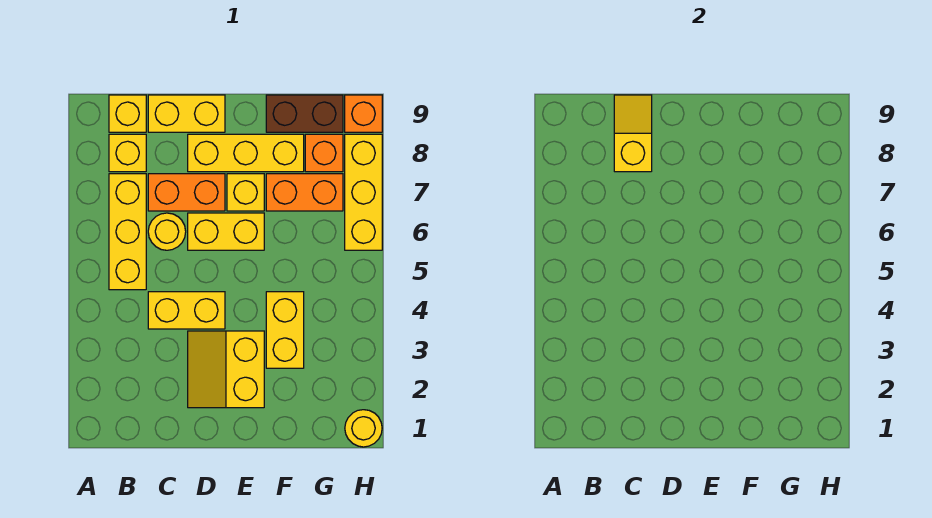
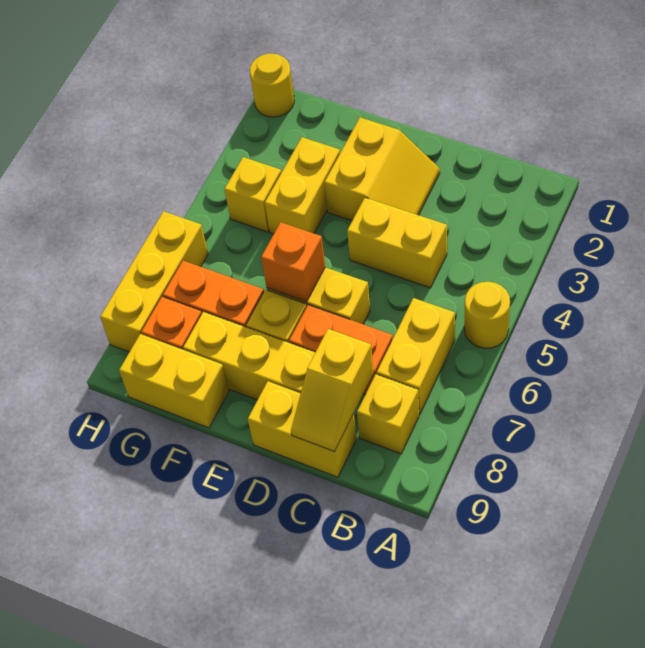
yellow brick B5:B7 level 1 -> yellow brick B6:B7 level 1
yellow brick B9 level 1 -> yellow brick G4 level 1
yellow round brick C6 level 1 -> yellow round brick A5 level 1
brown brick F9:G9 level 1 -> yellow brick F9:G9 level 1
orange brick H9 level 1 -> orange brick E6 level 2

